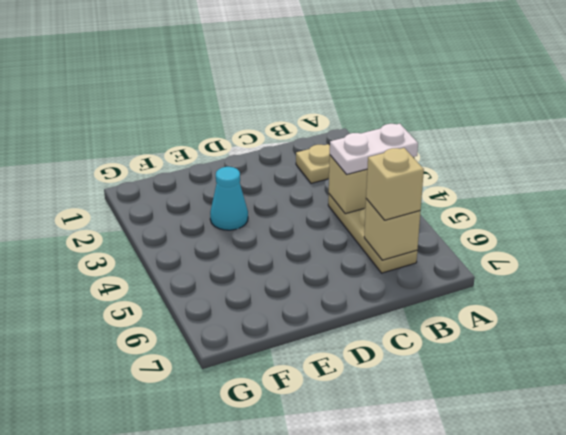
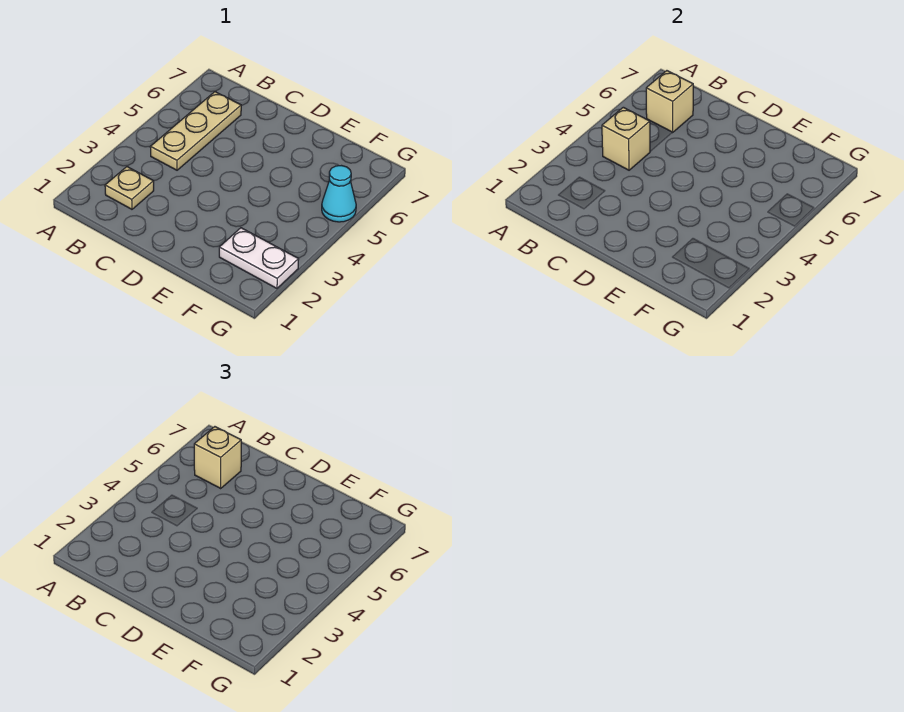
white plate A4:B4 level 3 -> white plate F2:G2 level 1
cyan cone E3 level 1 -> cyan cone G5 level 1

